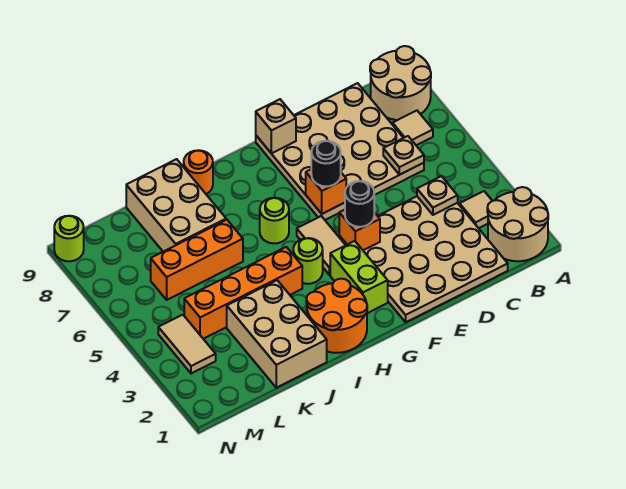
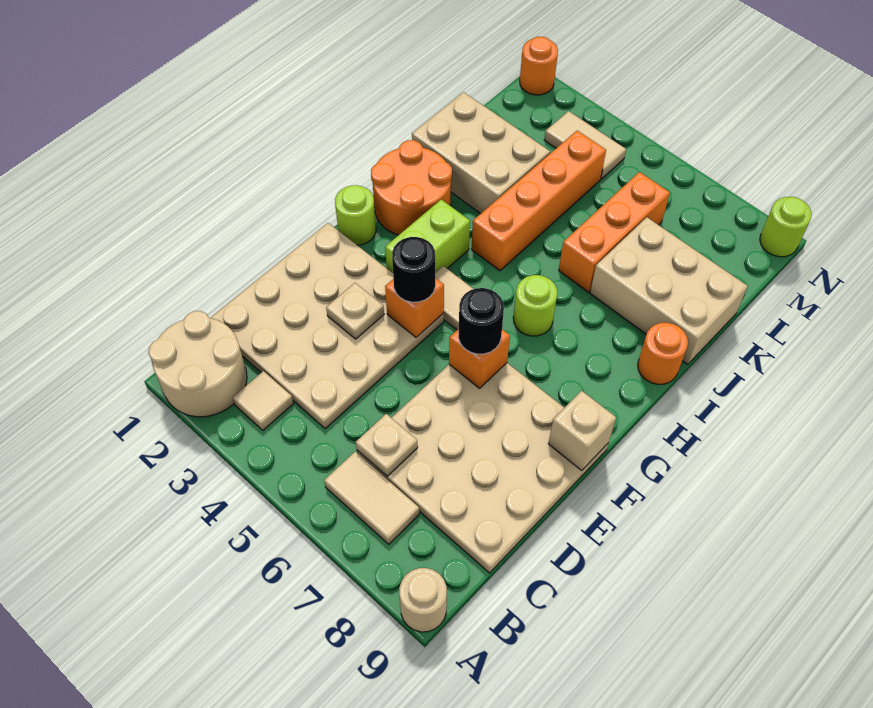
tan round brick A8:B9 level 1 -> tan round brick A9 level 1
tan tile B7 level 1 -> tan tile B6:B7 level 1
tan plate C4 level 2 -> tan plate E3 level 2
lime brick G2:G3 level 1 -> lime brick G3:H3 level 1
lime round brick H4 level 1 -> lime round brick G1 level 1
none -> orange round brick N1 level 1

